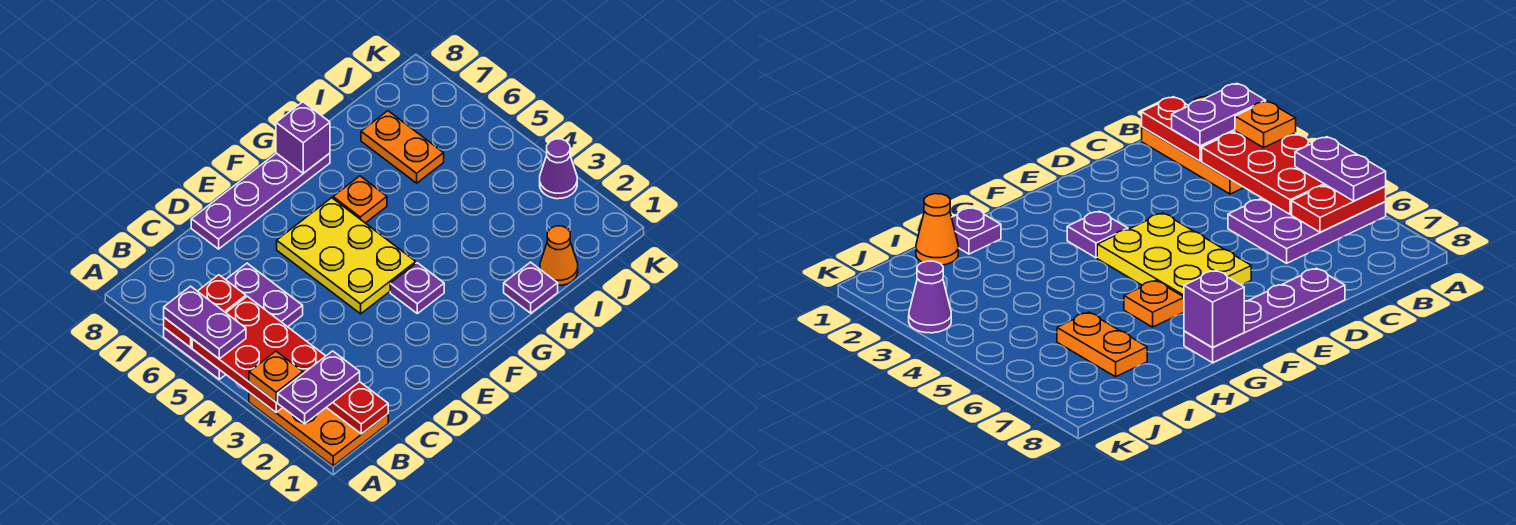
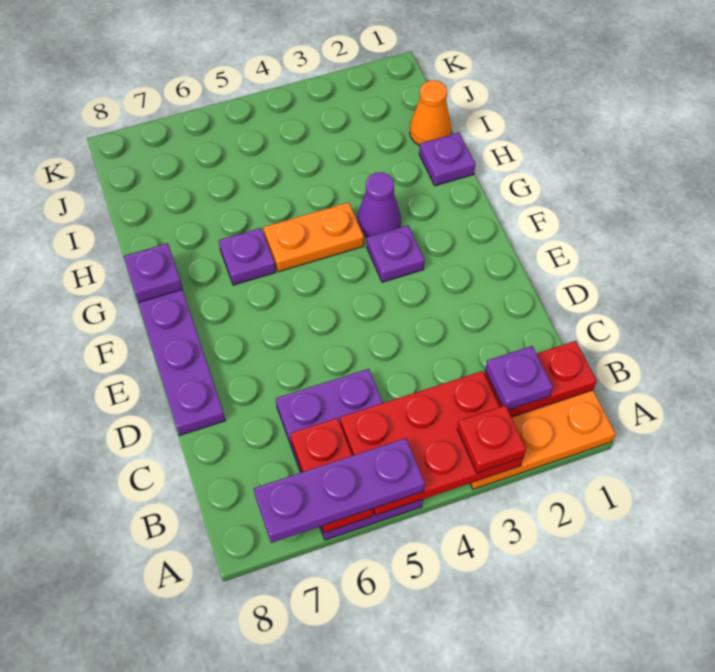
purple plate A2:B2 level 3 -> purple plate B2 level 3
orange plate A3 level 3 -> red plate A3 level 3
purple plate A5:A6 level 3 -> purple plate A5:A7 level 3
yellow plate E4:F6 level 1 -> none
orange plate G6 level 1 -> purple plate G6 level 1
purple brick G8 level 2 -> purple plate G8 level 2
orange plate I6:I7 level 1 -> orange plate G4:G5 level 1
purple cone K3 level 1 -> purple cone G3 level 1

